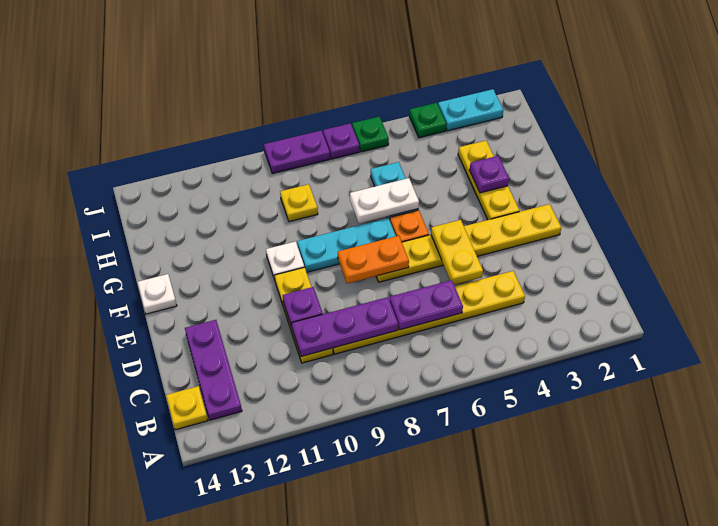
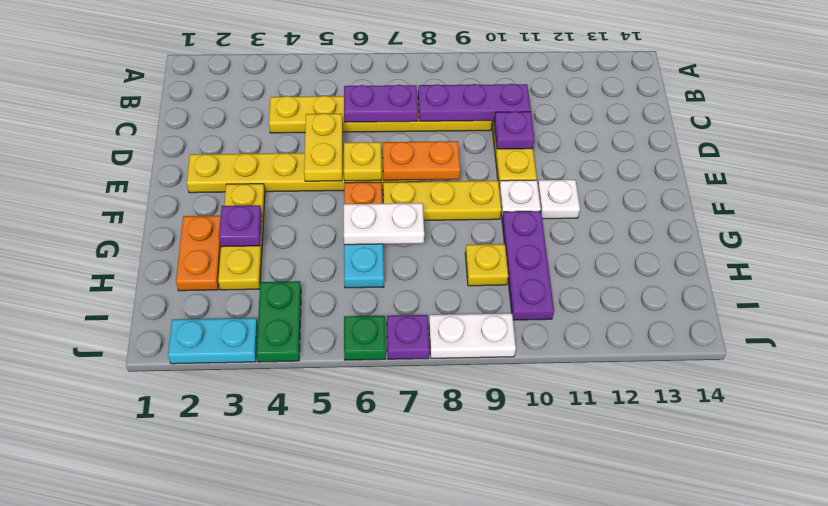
purple plate B13:D13 level 1 -> purple plate G10:I10 level 1
yellow plate B14 level 1 -> yellow plate E6 level 2
cyan plate F7:F9 level 1 -> yellow plate F7:F9 level 1
white plate F14 level 1 -> white plate F11 level 1
none -> orange plate G2:H2 level 1
green plate J4 level 1 -> green plate I4:J4 level 1
purple plate J8:J9 level 1 -> white plate J8:J9 level 1

